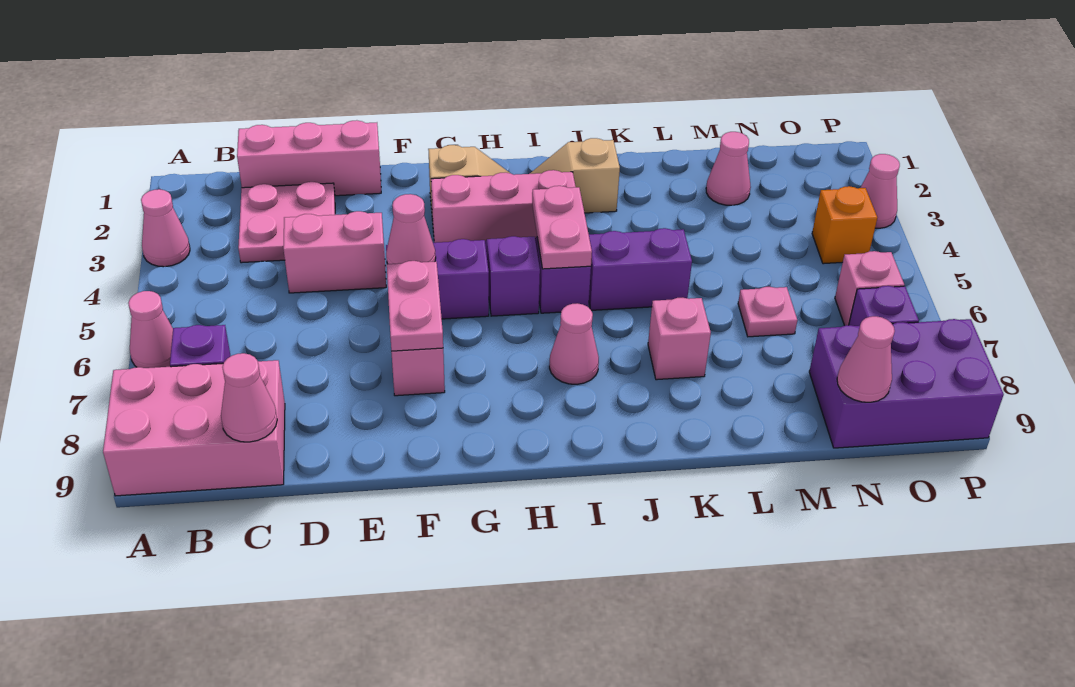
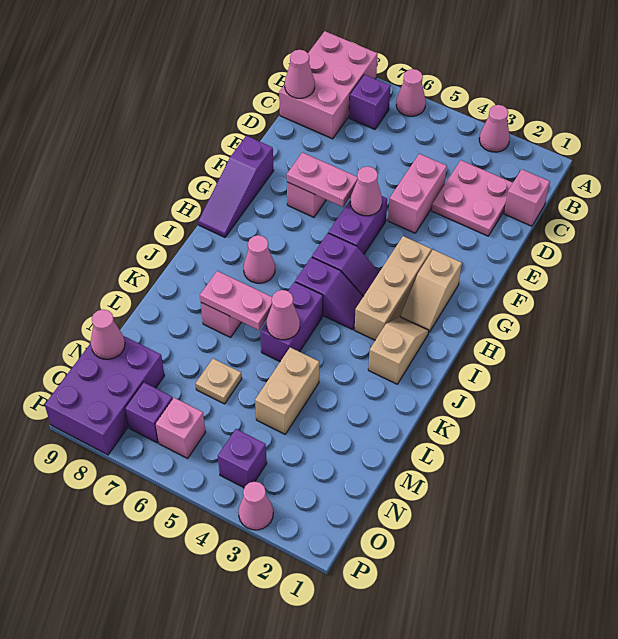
pink brick C1:E1 level 1 -> pink brick C1 level 1
none -> purple slope F9:H9 level 1 top F
pink brick G3:I3 level 1 -> tan brick G3:I3 level 1
pink plate I4:I5 level 2 -> pink plate K6:K7 level 2
none -> tan brick L4:M4 level 1
pink cone M2 level 1 -> pink cone K5 level 2
pink plate M6 level 1 -> tan plate M6 level 1
orange brick O4 level 1 -> purple brick O4 level 1

